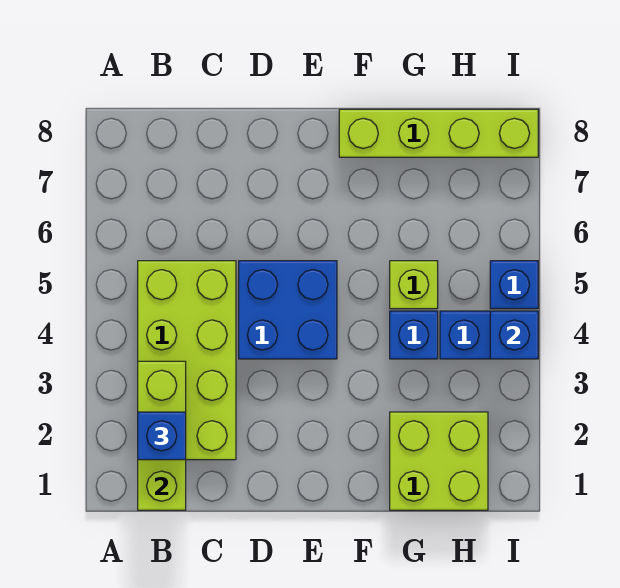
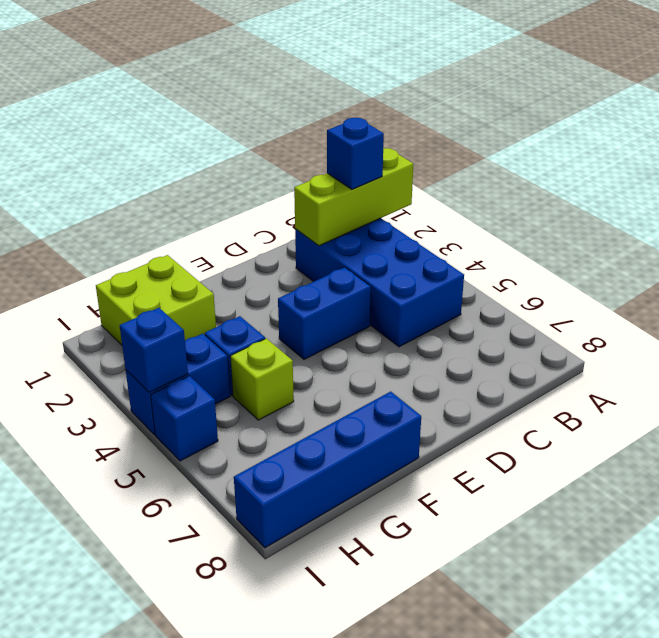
lime brick B1:B3 level 2 -> lime brick A2:C2 level 2
lime brick B2:C5 level 1 -> blue brick B2:C5 level 1
blue brick D4:E5 level 1 -> blue brick D4:E4 level 1
lime brick F8:I8 level 1 -> blue brick F8:I8 level 1

